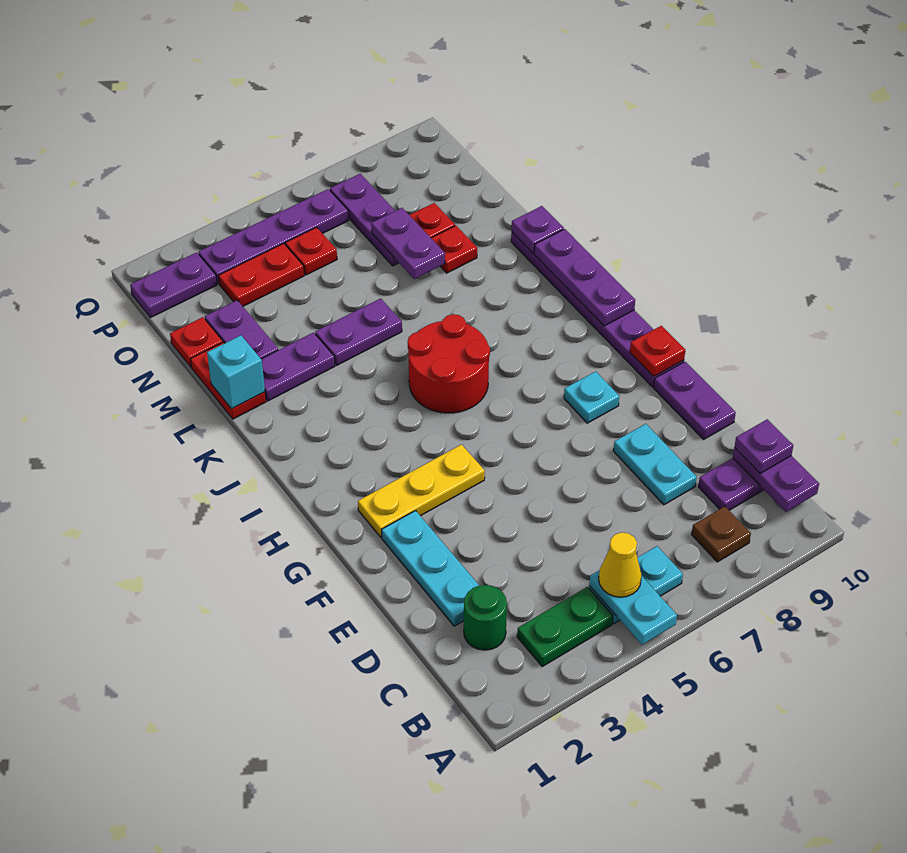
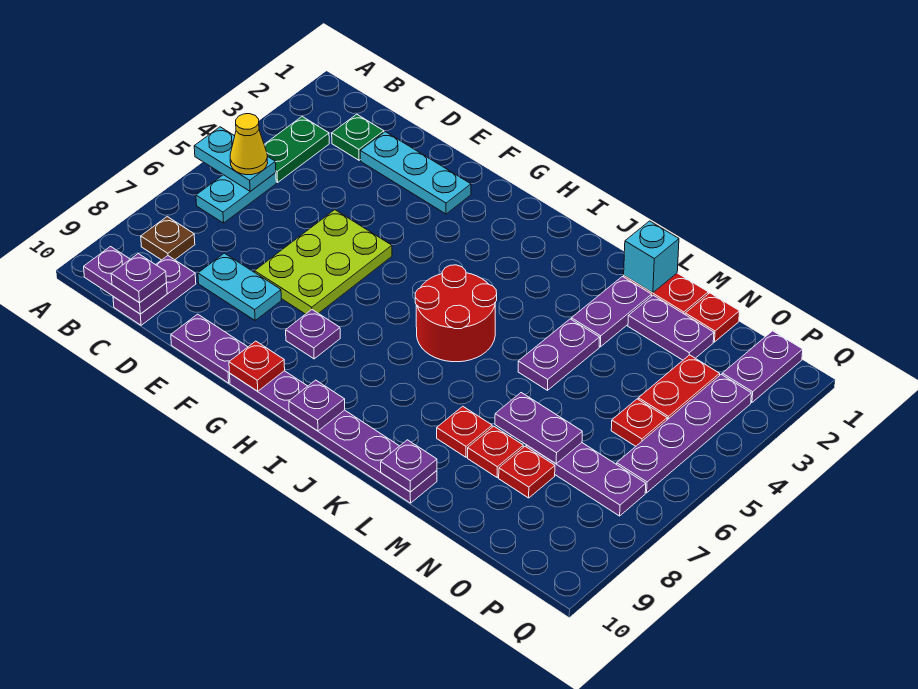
green round brick C2 level 1 -> green plate C2 level 1
none -> lime plate E5:F7 level 1
yellow plate G2:G4 level 1 -> none
cyan plate G8 level 1 -> purple plate G8 level 1
purple plate I10:K10 level 2 -> purple plate I10 level 2
none -> red plate L8 level 1

